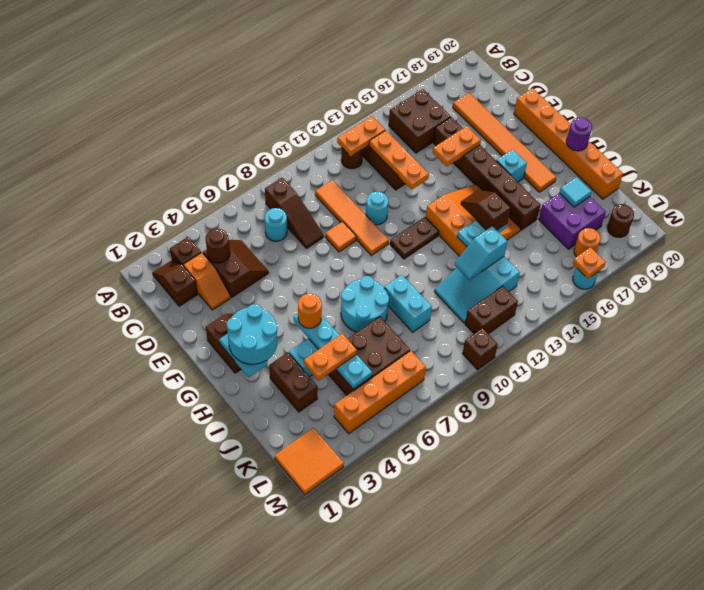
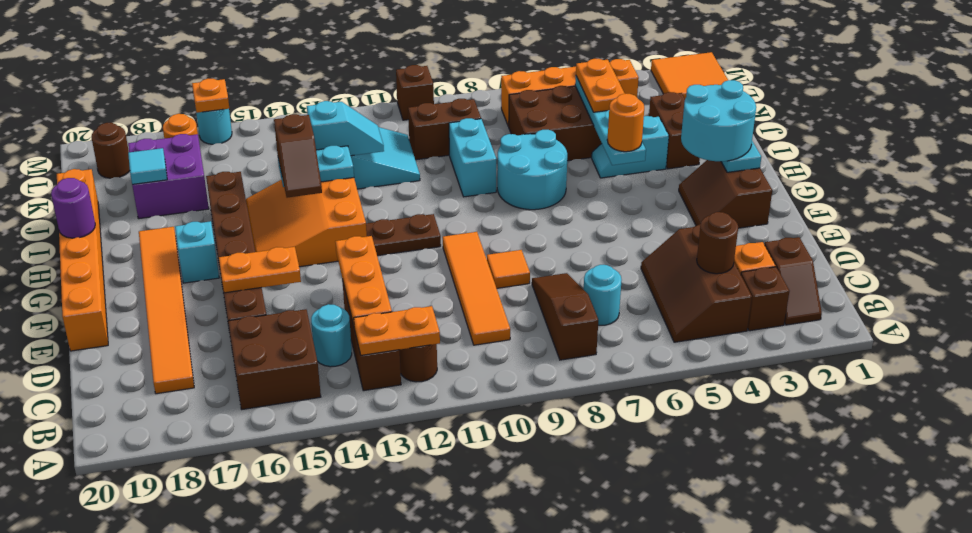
brown slope C4:D5 level 1 top 4 -> brown slope B4:D5 level 1 top 4
cyan round brick E11 level 1 -> cyan round brick C14 level 1
orange plate J4:J5 level 3 -> orange plate J5:K5 level 3
brown brick L11:L12 level 1 -> brown brick K9:K10 level 1

